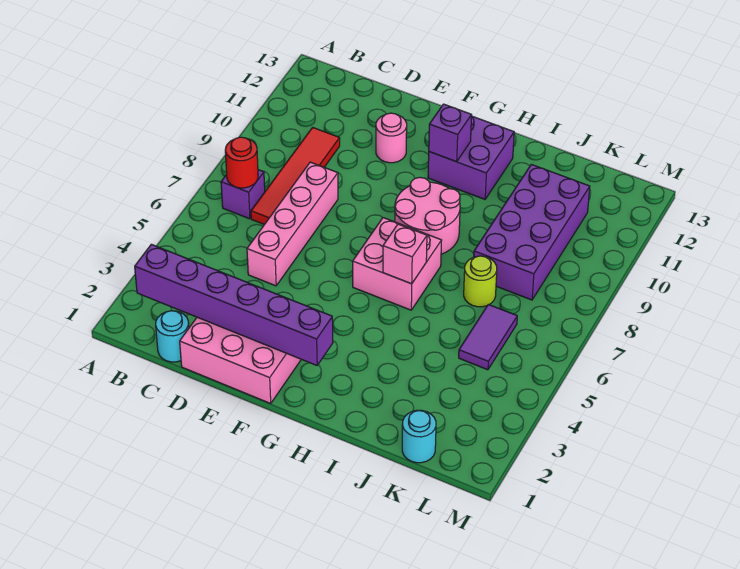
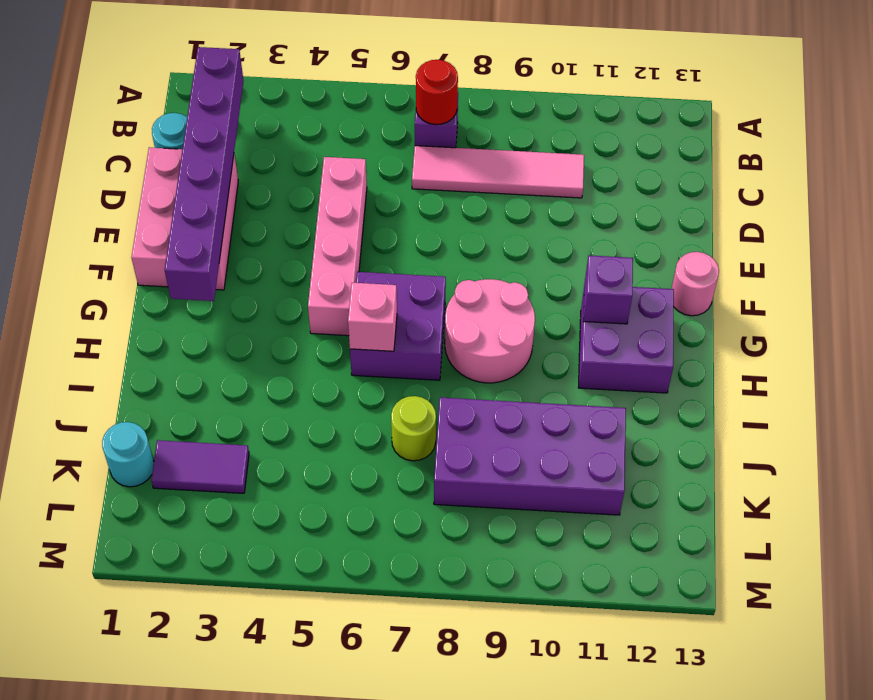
red tile C7:C10 level 1 -> pink tile C7:C10 level 1
pink brick D5:D8 level 1 -> pink brick D5:G5 level 1
pink round brick E11 level 1 -> pink round brick F13 level 1
pink brick G6:H7 level 1 -> purple brick G6:H7 level 1
purple tile K5:K6 level 1 -> purple tile K2:K3 level 1

